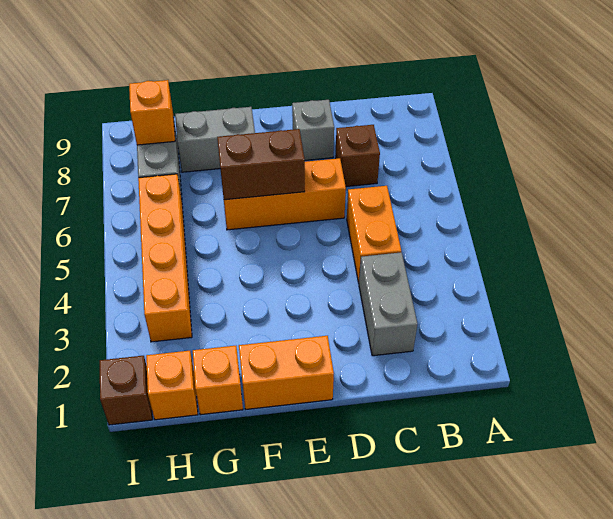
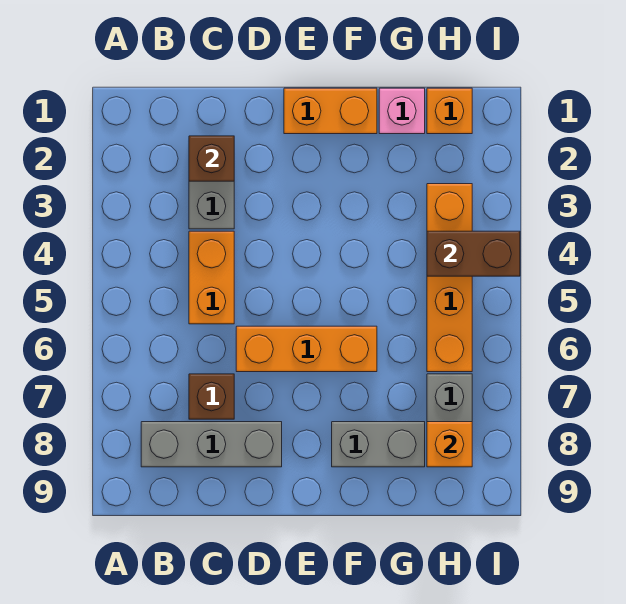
grey brick D8 level 1 -> grey brick B8:D8 level 1
brown brick E6:F6 level 2 -> brown brick H4:I4 level 2
orange brick G1 level 1 -> pink brick G1 level 1
brown brick I1 level 1 -> brown brick C2 level 2

